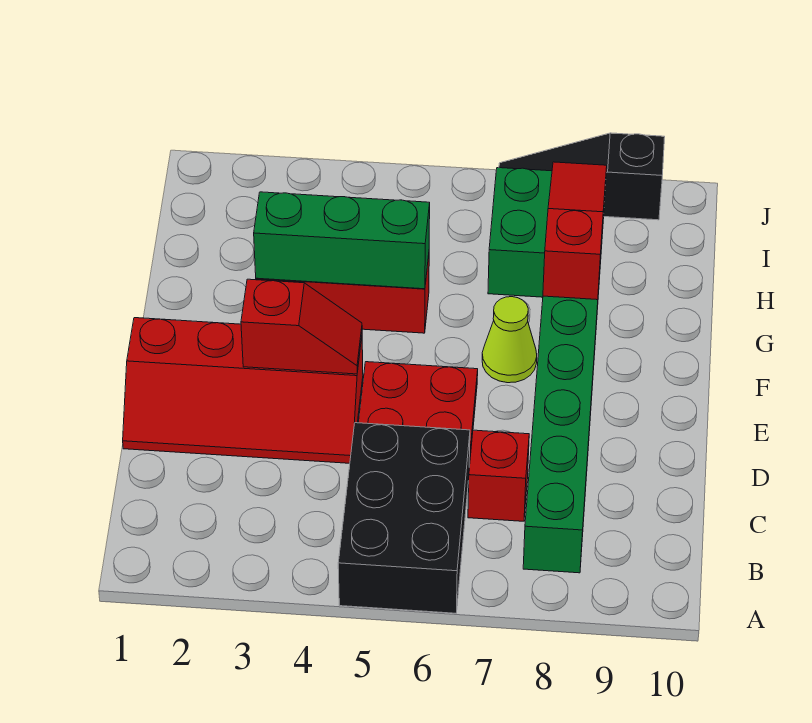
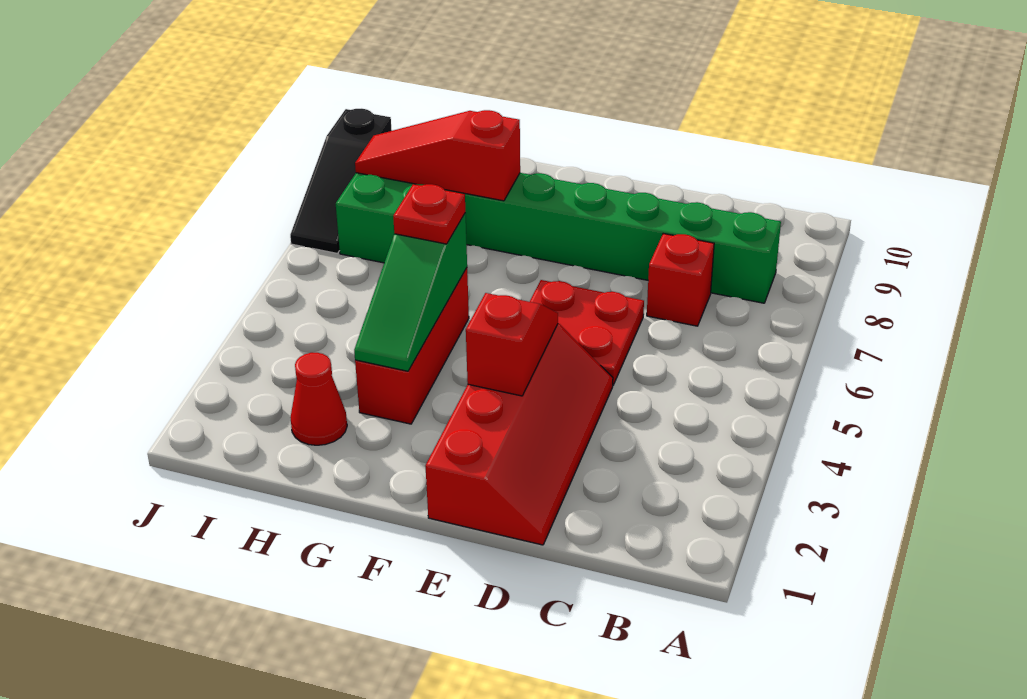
black brick A5:C6 level 1 -> none
lime cone F7 level 1 -> none
green brick G3:G5 level 2 -> green slope G3:G5 level 2 top 5
none -> red plate G5 level 3
none -> red cone H2 level 1

